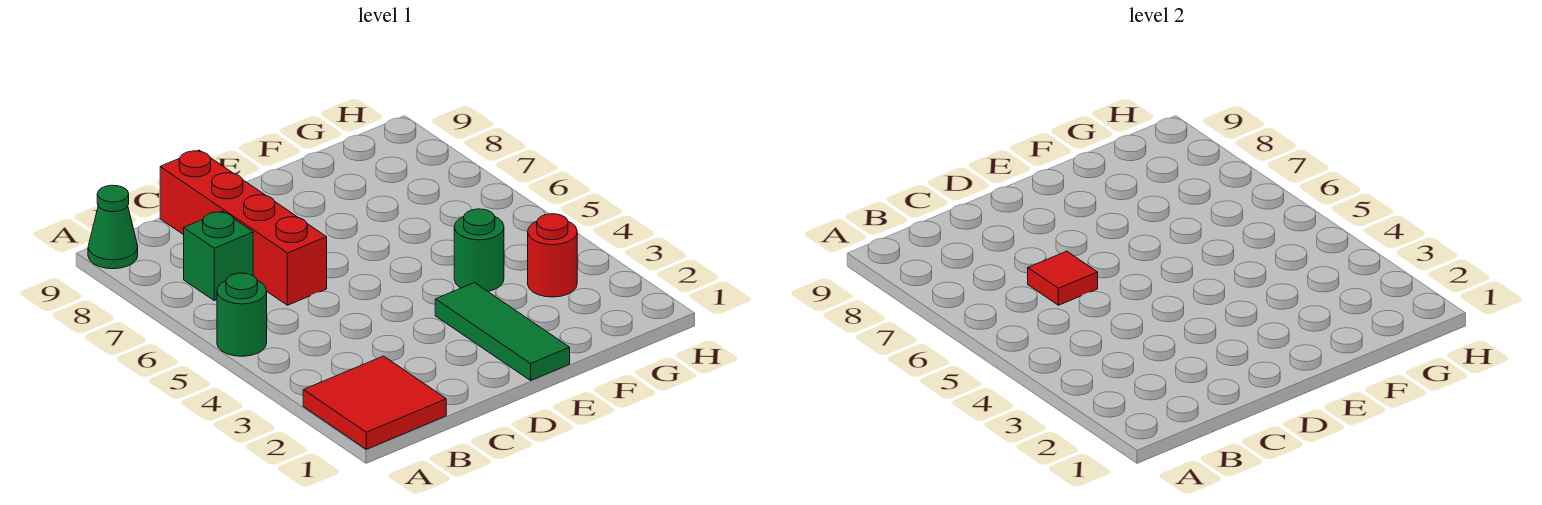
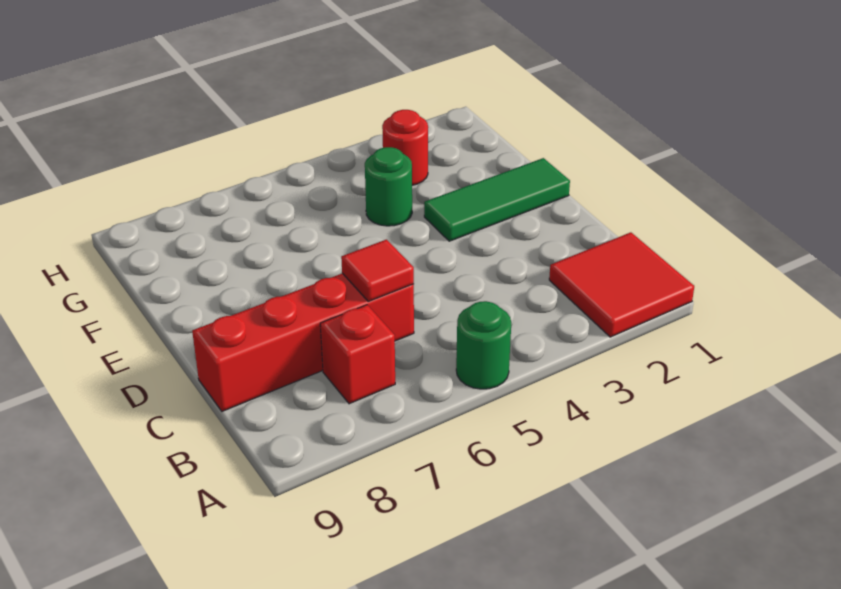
green cone A9 level 1 -> none
green brick B7 level 1 -> red brick B7 level 1

